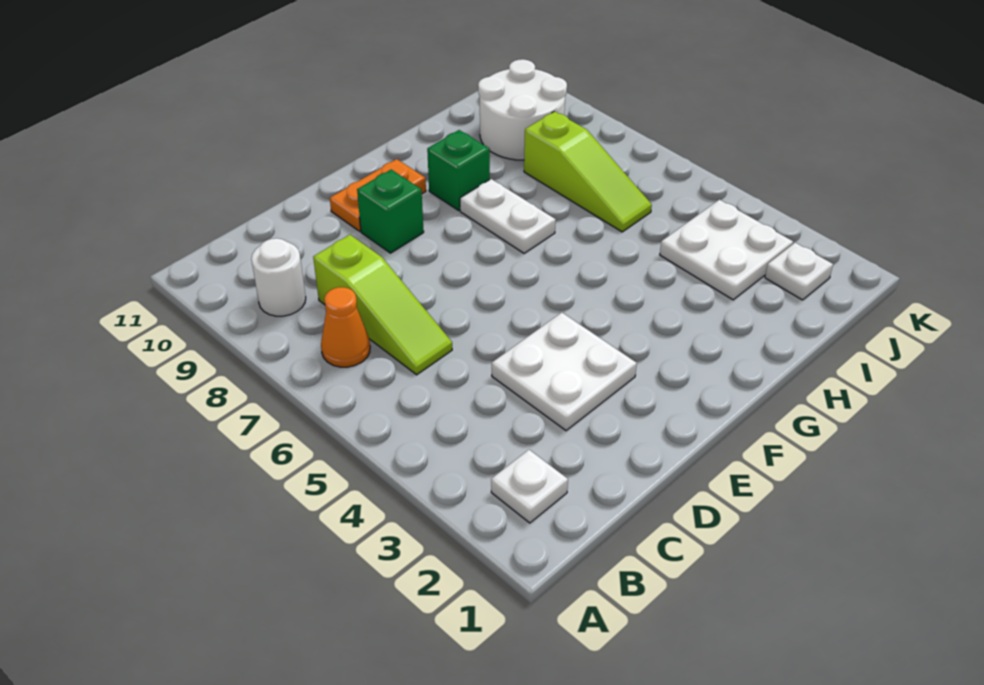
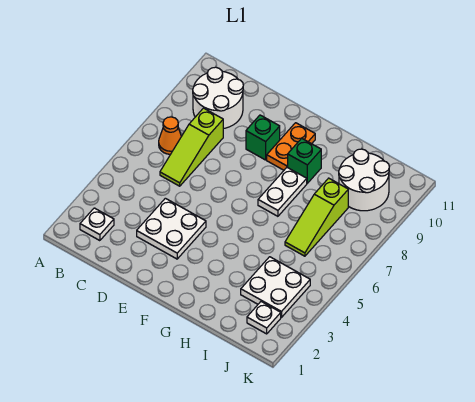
white round brick B9 level 1 -> white round brick B9:C10 level 1
orange plate E10:F10 level 1 -> orange plate F9:F10 level 1

